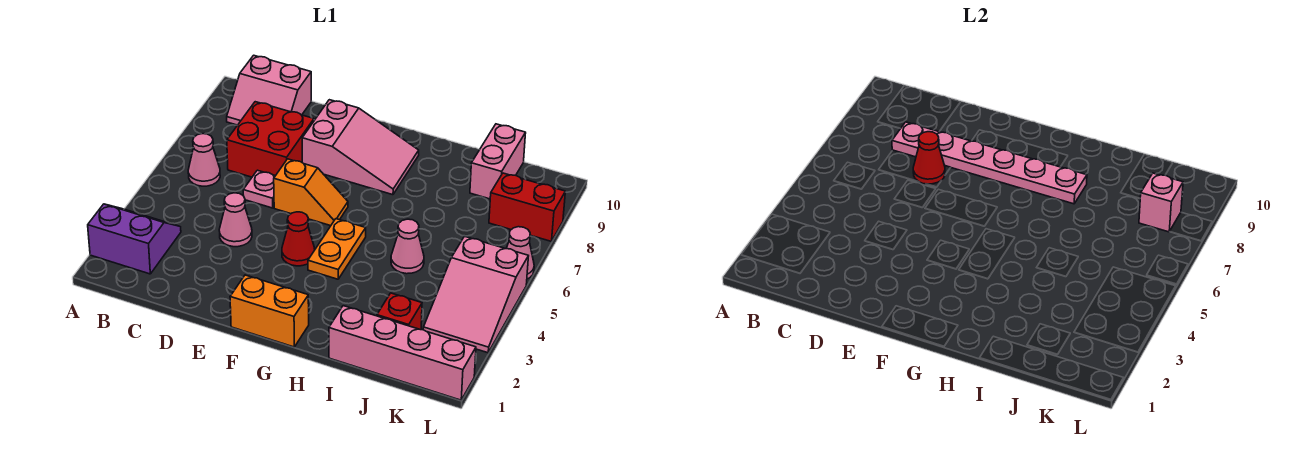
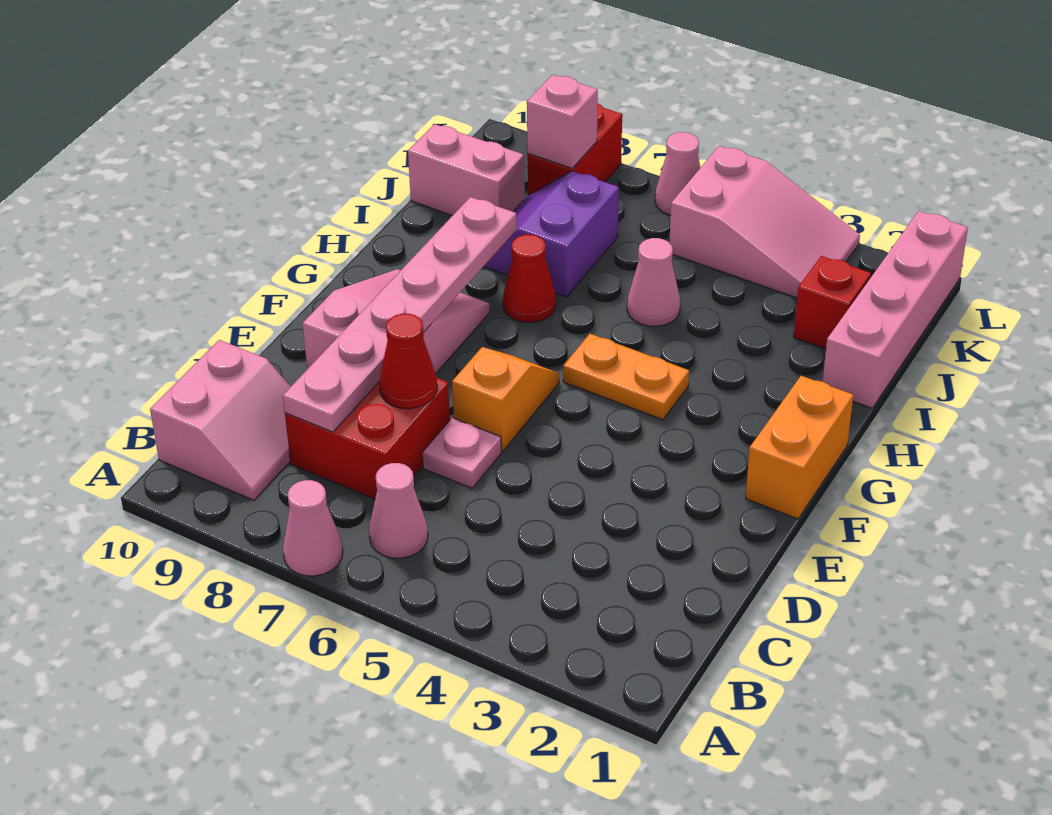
purple slope A2:B3 level 1 top 2 -> purple slope I7:J8 level 1 top 7
pink cone D4 level 1 -> pink cone A7 level 1
red cone F4 level 1 -> red cone H7 level 1

